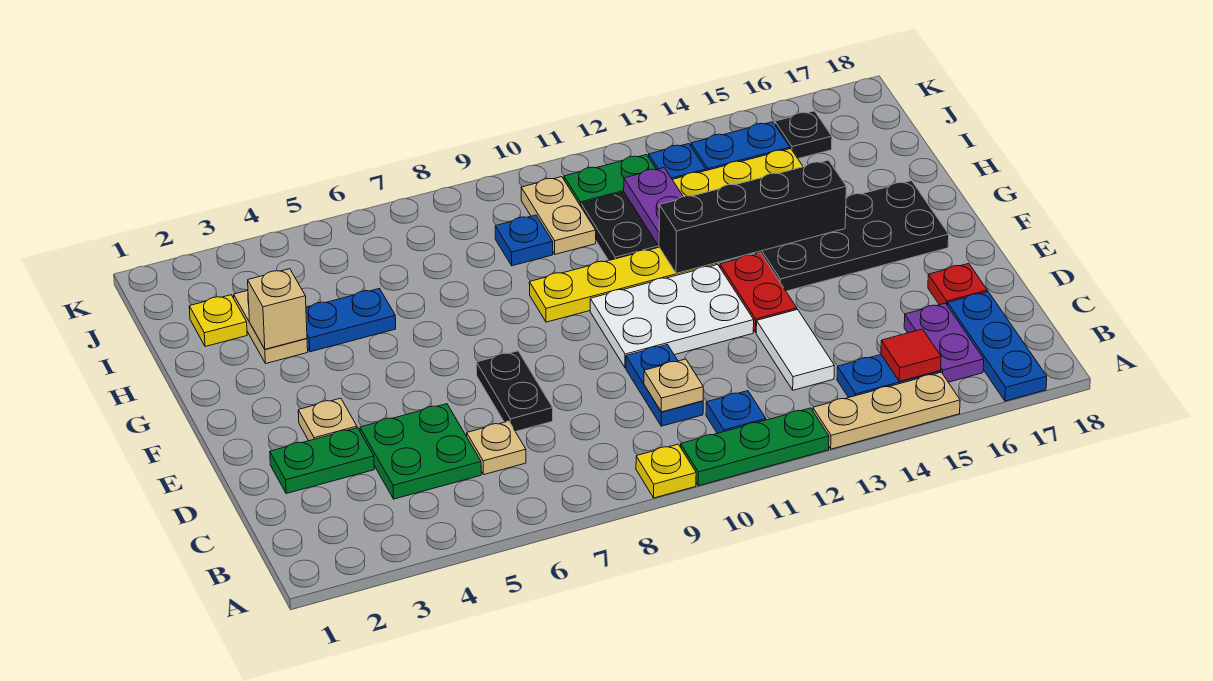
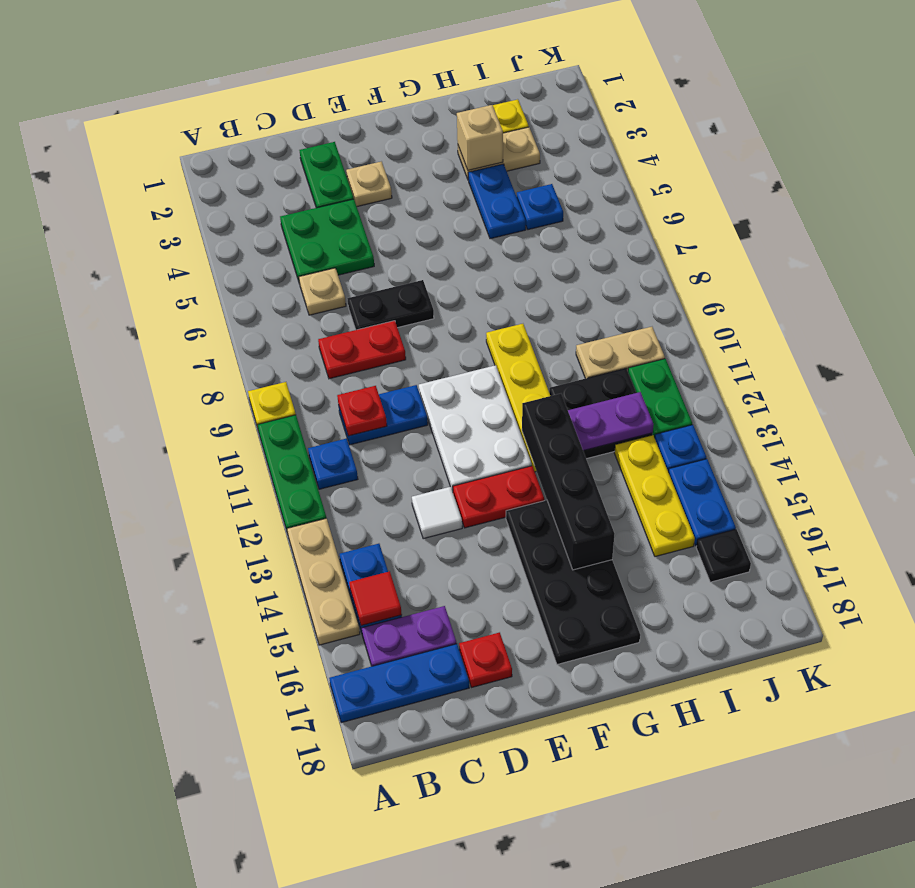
none -> red plate C8:D8 level 1
tan plate C10 level 2 -> red plate C10 level 2
white tile C13:D13 level 1 -> white tile D13 level 1
blue plate I9 level 1 -> blue plate I5 level 1

